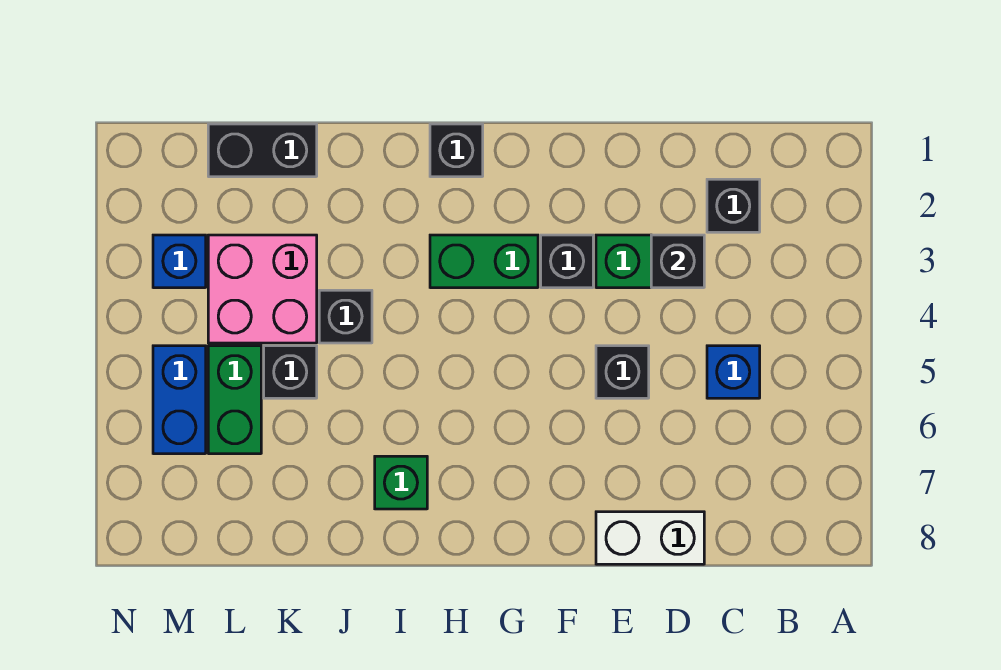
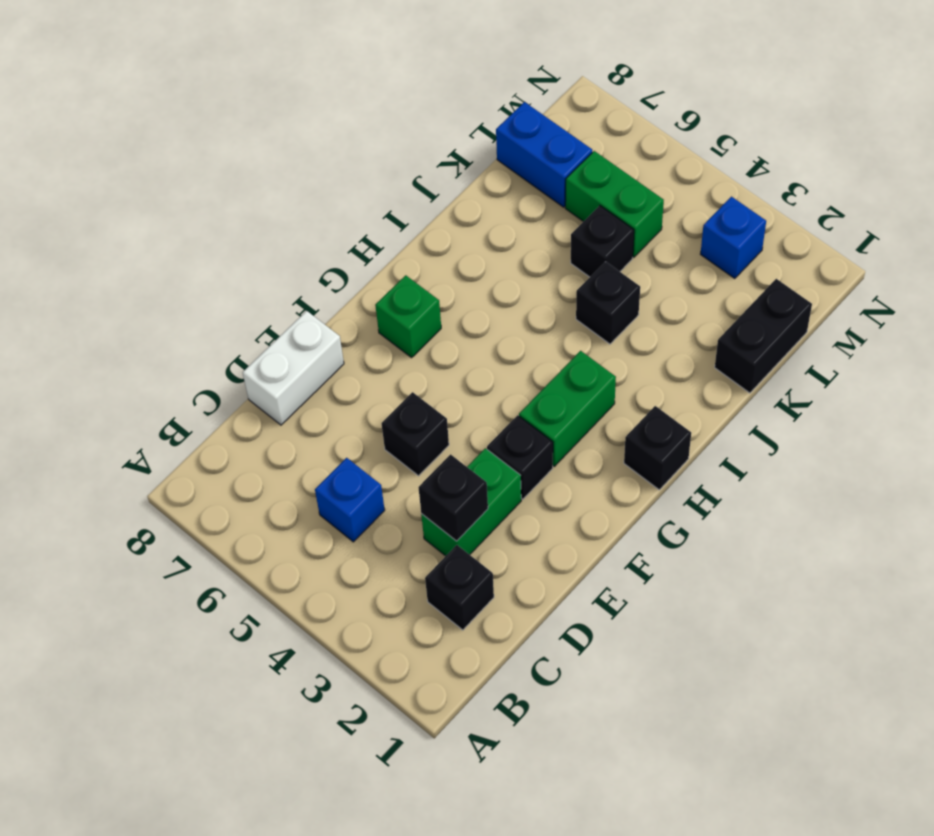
green brick I7 level 1 -> green brick G7 level 1
pink brick K3:L4 level 1 -> none
blue brick M5:M6 level 1 -> blue brick L7:L8 level 1

